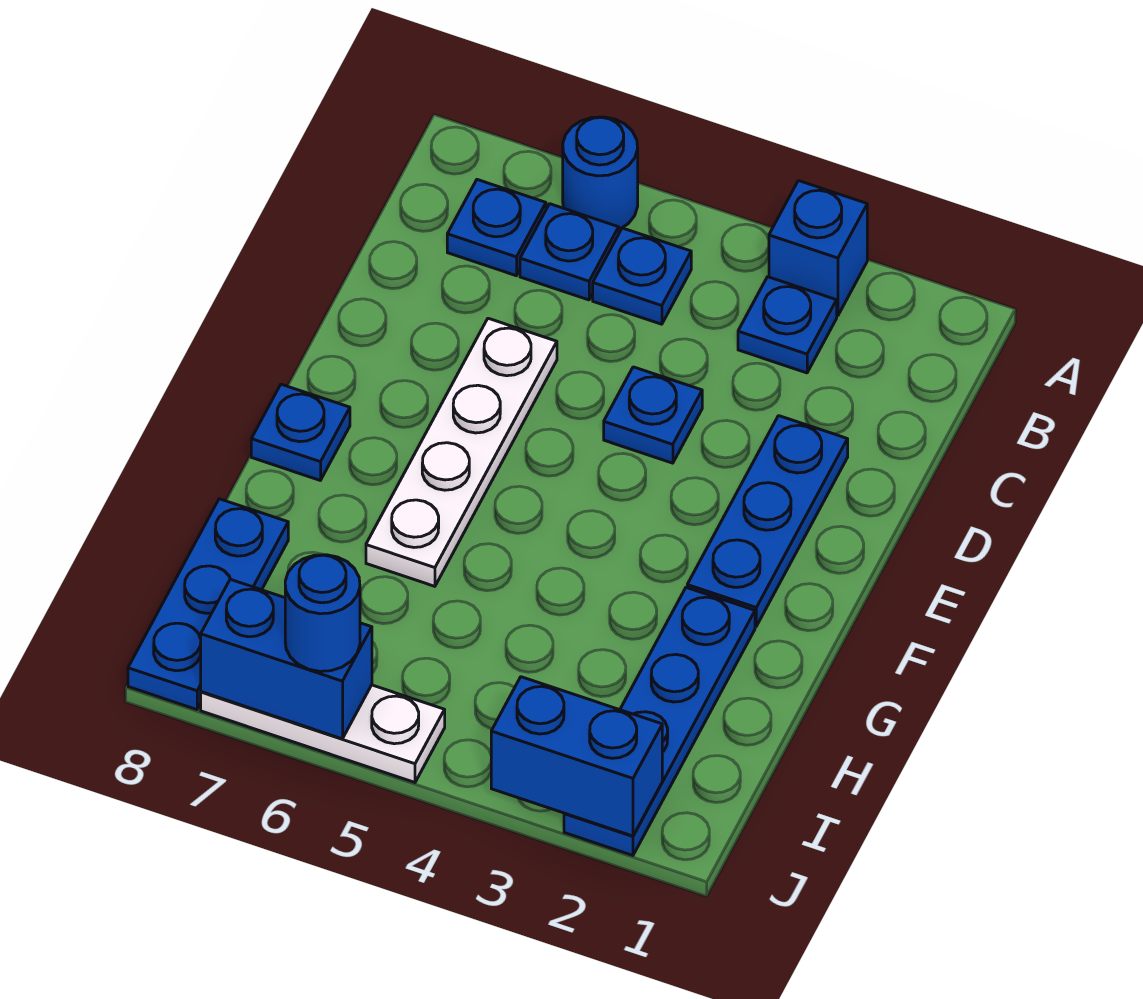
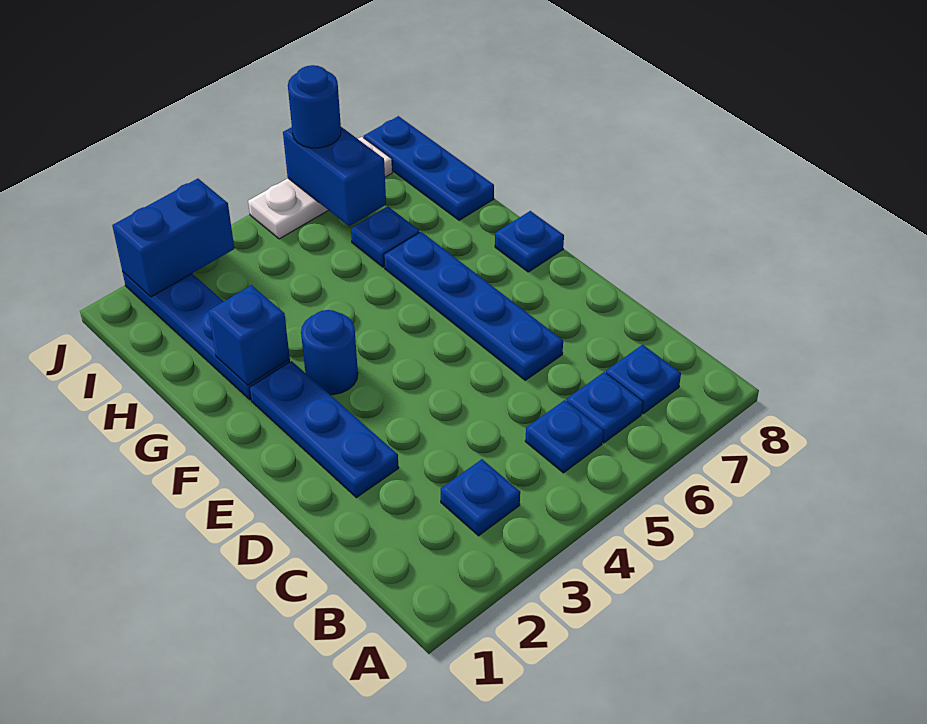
blue brick A3 level 1 -> blue brick G2 level 2
blue round brick A6 level 1 -> blue round brick F3 level 1
blue plate D4 level 1 -> blue plate H6 level 1
white plate D6:G6 level 1 -> blue plate D6:G6 level 1
blue brick J6:J7 level 2 -> blue brick I6:J6 level 2

